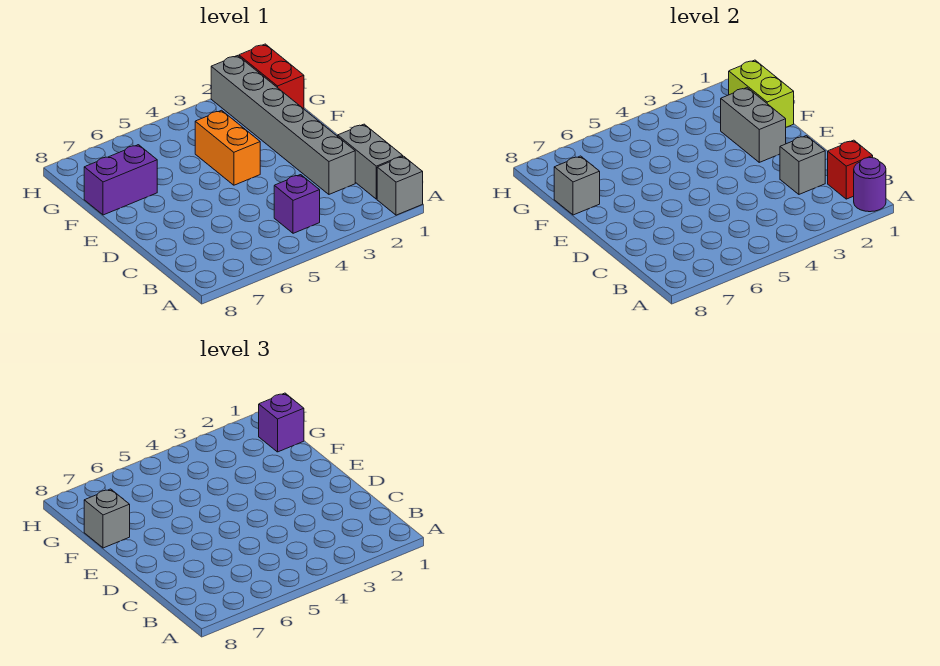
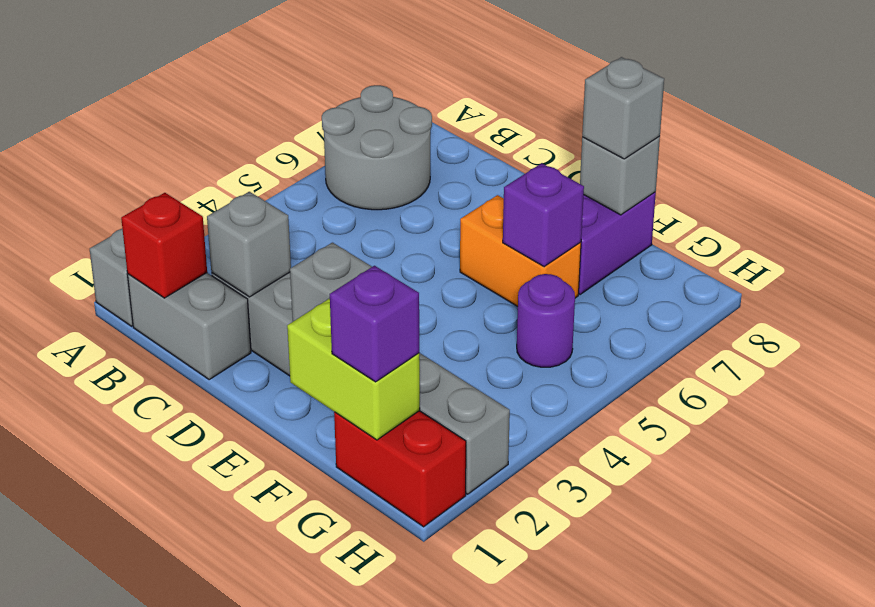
purple round brick A1 level 2 -> purple round brick G5 level 1
none -> grey round brick A6:B7 level 1
purple brick B4 level 1 -> purple brick F6 level 2
orange brick E4:F4 level 1 -> orange brick E6:F6 level 1

